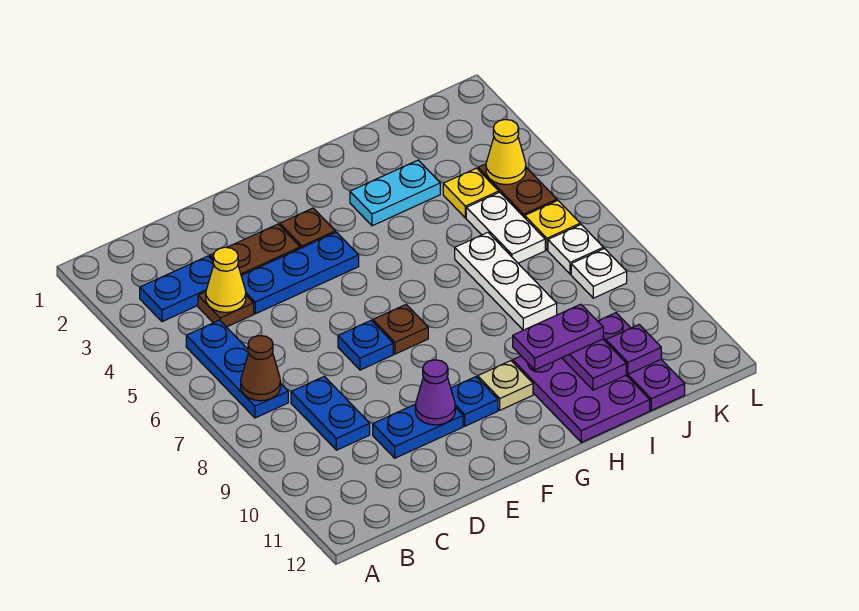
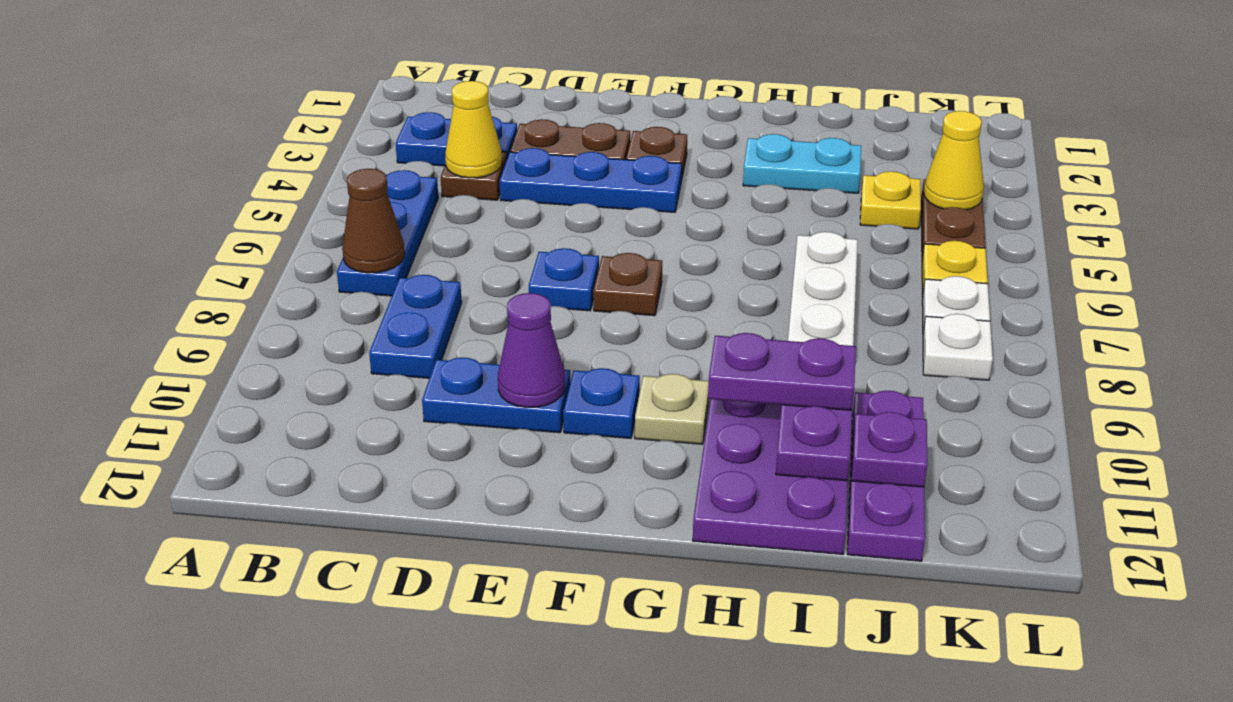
white plate J5:J6 level 1 -> none

